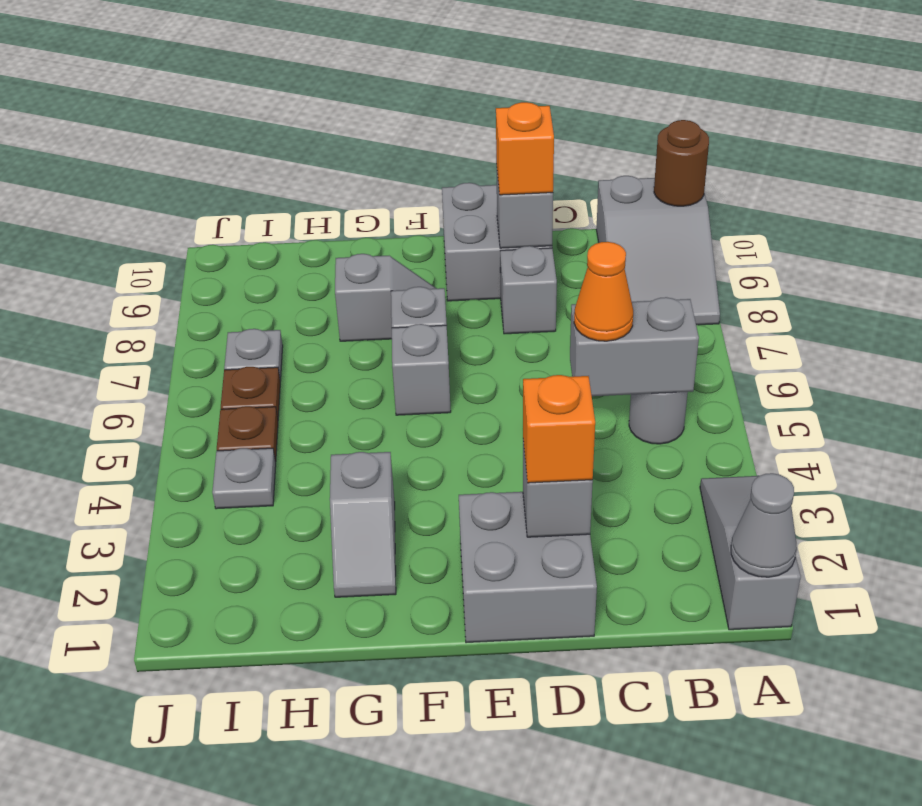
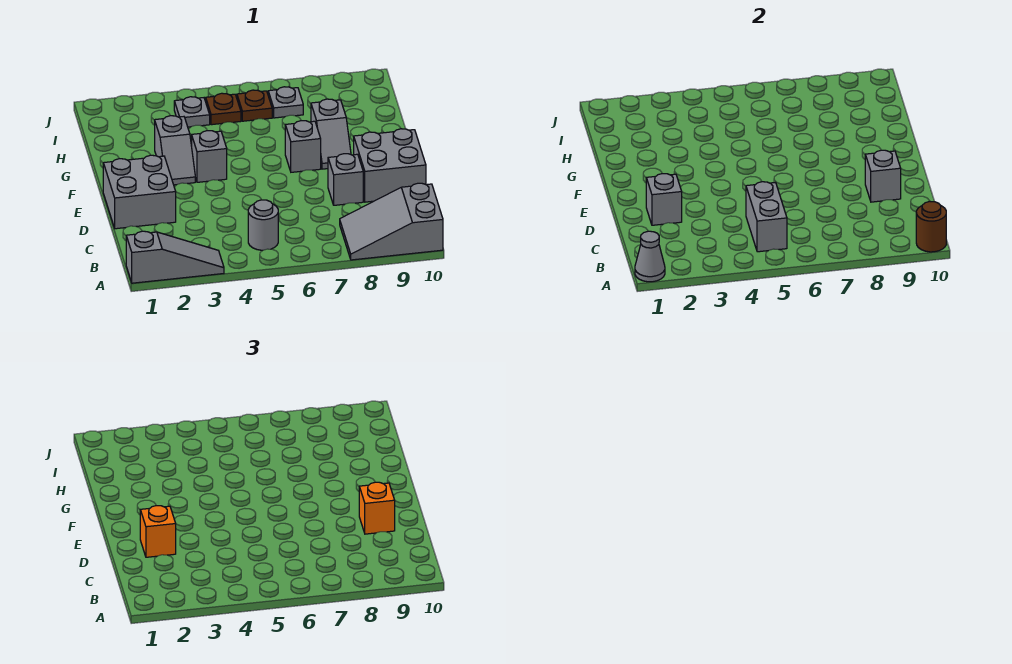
orange cone C5 level 3 -> none
grey brick F6 level 1 -> grey brick F4 level 1
grey slope G2:G3 level 1 top 3 -> grey slope F3:G3 level 1 top G

